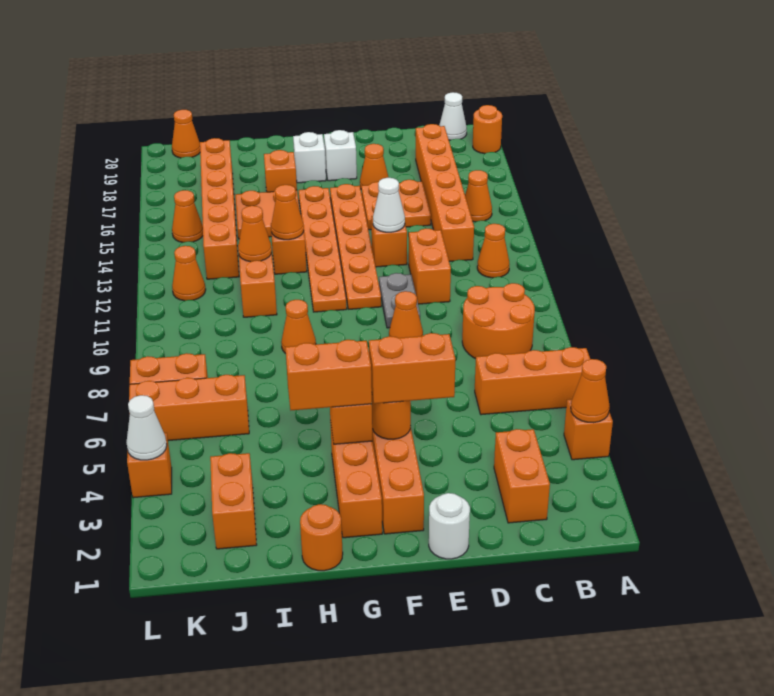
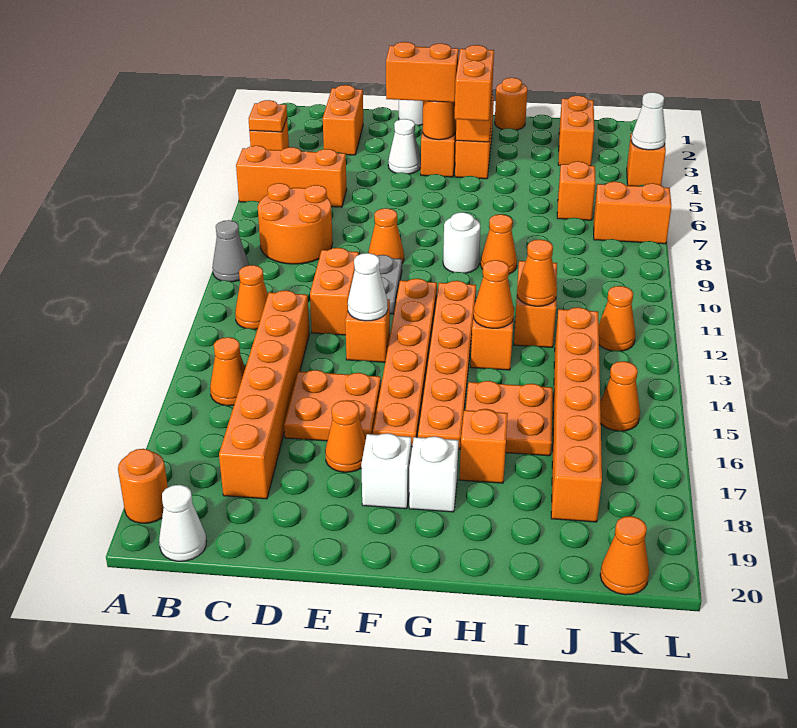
orange cone A4 level 2 -> orange plate A4 level 2
none -> grey cone A10 level 1
none -> white cone E4 level 1
orange brick G4:H4 level 3 -> orange brick G4:G5 level 3
none -> white round brick G9 level 1
orange brick J6:L6 level 1 -> orange brick J6 level 1

